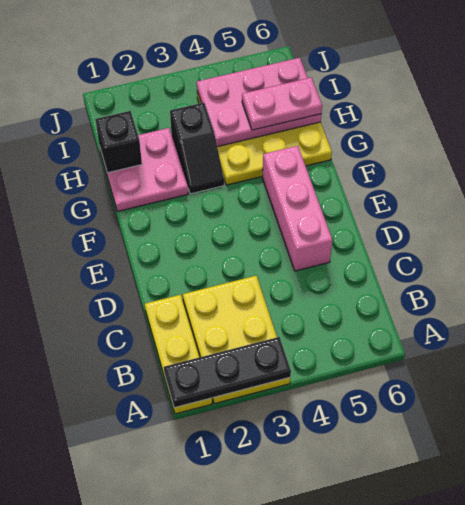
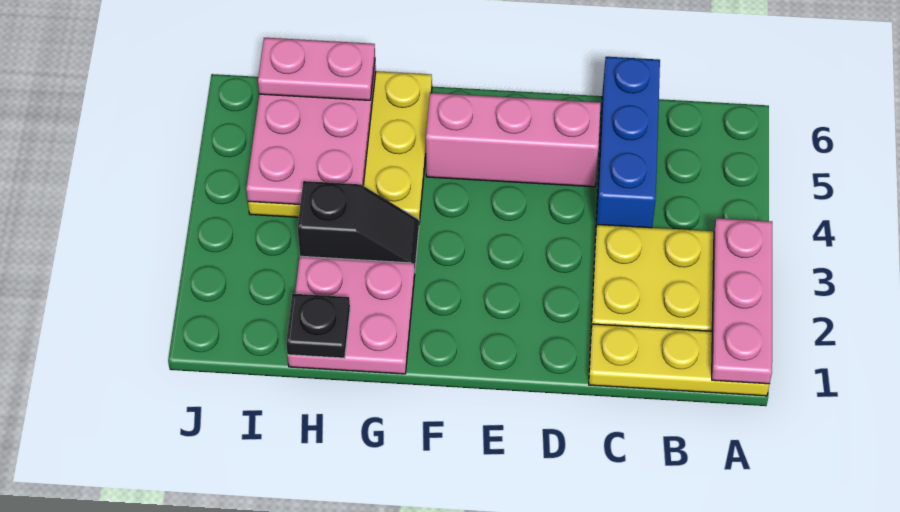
black plate A1:A3 level 2 -> pink plate A1:A3 level 2
none -> blue brick C4:C6 level 1
black brick H1 level 2 -> black plate H1 level 2
pink plate H5:H6 level 3 -> pink plate H6:I6 level 3

